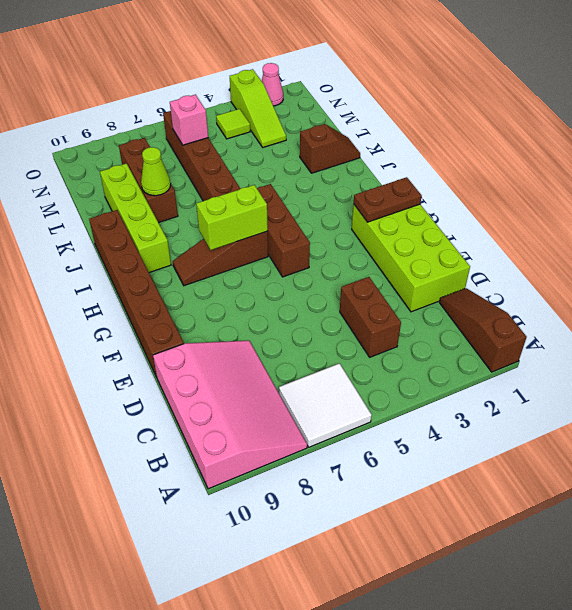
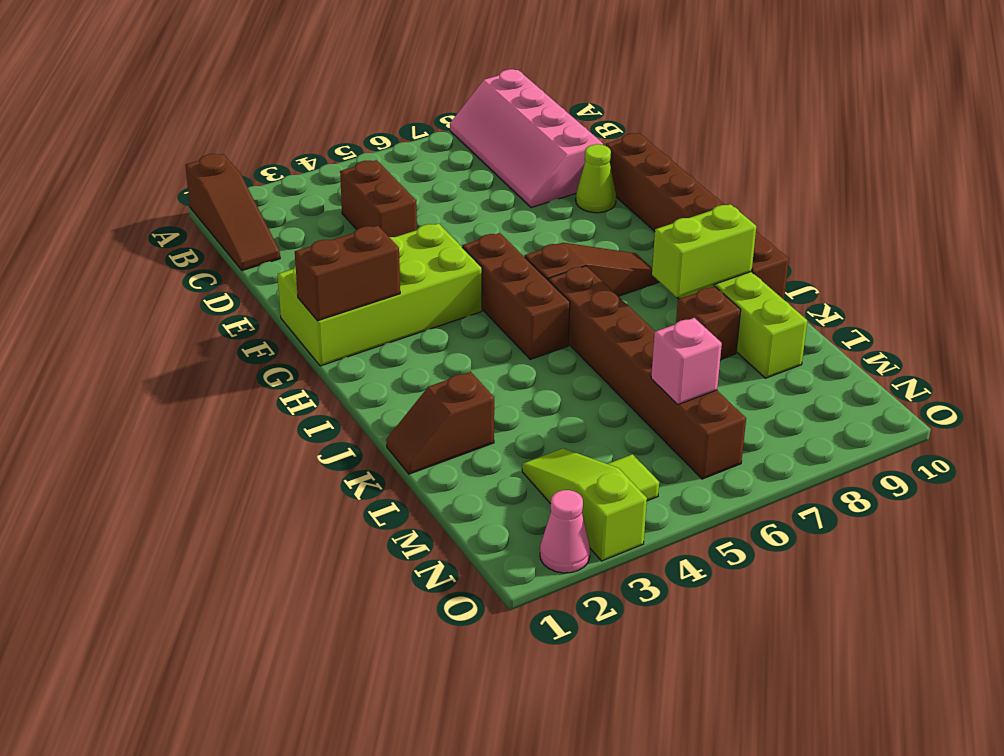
white tile A6:B7 level 1 -> none
pink slope A8:D10 level 1 top 10 -> pink slope A8:D9 level 1 top 9
lime brick D1:G2 level 1 -> lime brick F1:G4 level 1
brown plate G1:G2 level 2 -> brown brick G1:G2 level 2
lime brick H6:H7 level 2 -> lime brick J8:J9 level 2
brown brick K8:M8 level 1 -> brown brick K8 level 1
lime cone K8 level 2 -> lime cone E9 level 1

